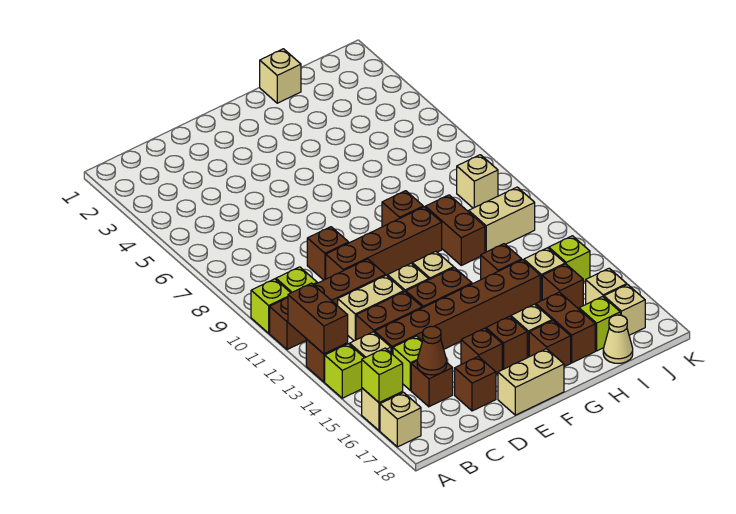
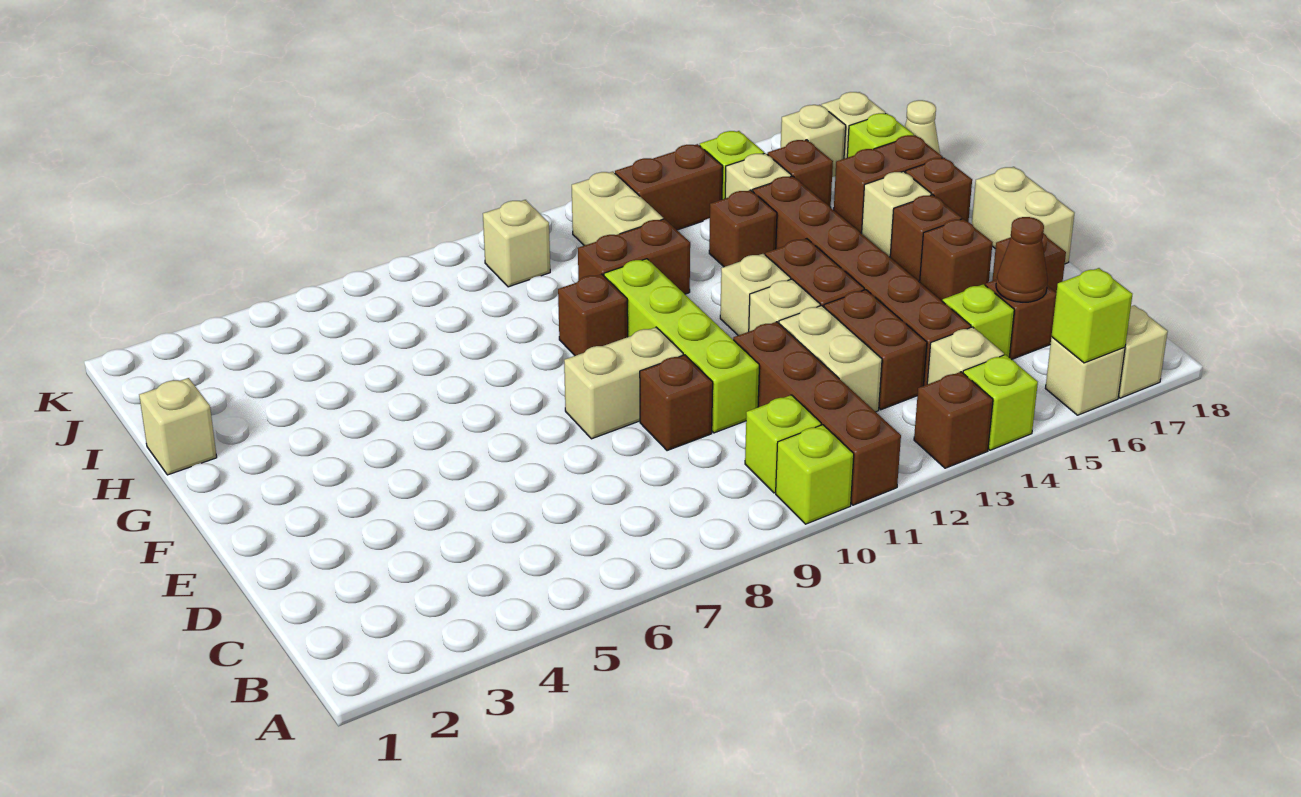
brown brick A12:A13 level 2 -> brown brick J12:J13 level 1
brown brick D10:G10 level 1 -> lime brick D10:G10 level 1
none -> tan brick E8:E9 level 1

